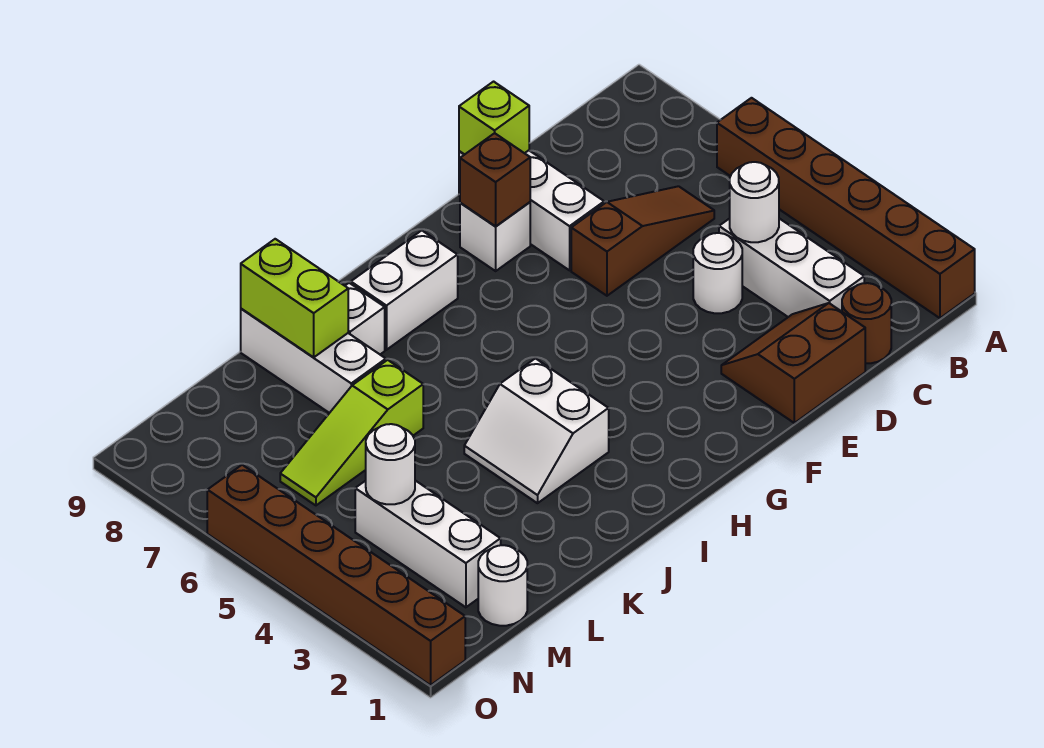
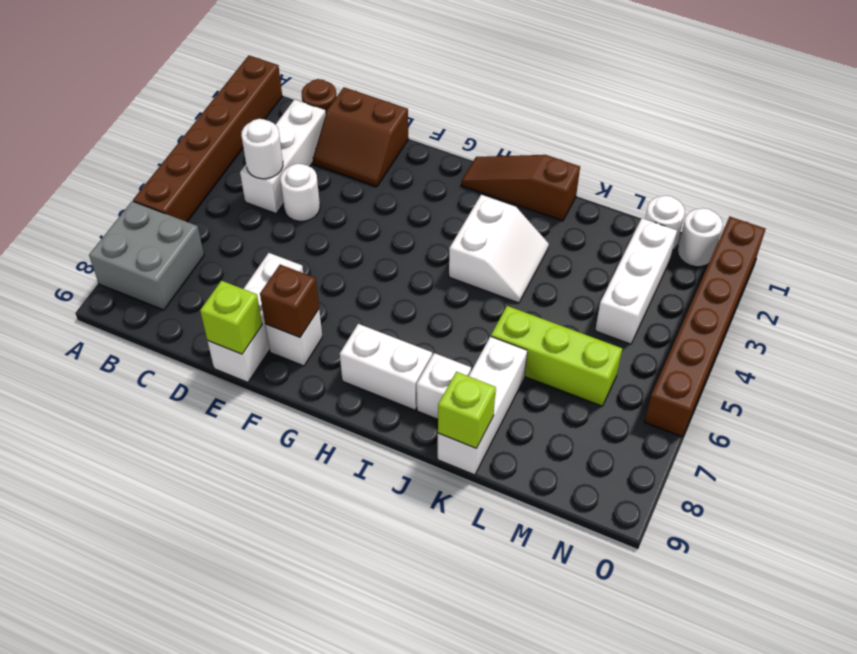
none -> grey brick A7:B8 level 1
brown slope C6:E6 level 1 top E -> brown slope H1:J1 level 1 top J
lime slope K6:M6 level 1 top K -> lime brick K6:M6 level 1
lime brick K8:K9 level 2 -> lime brick K9 level 2
white round brick M4 level 2 -> white round brick N1 level 1

